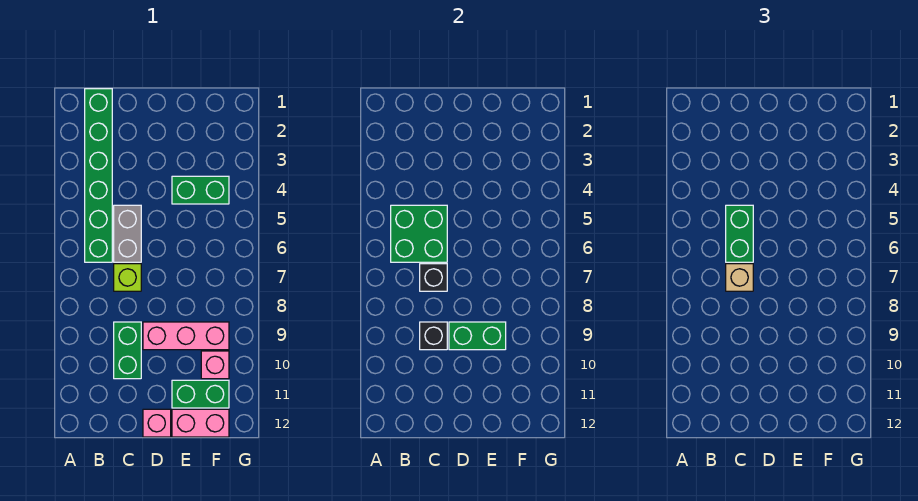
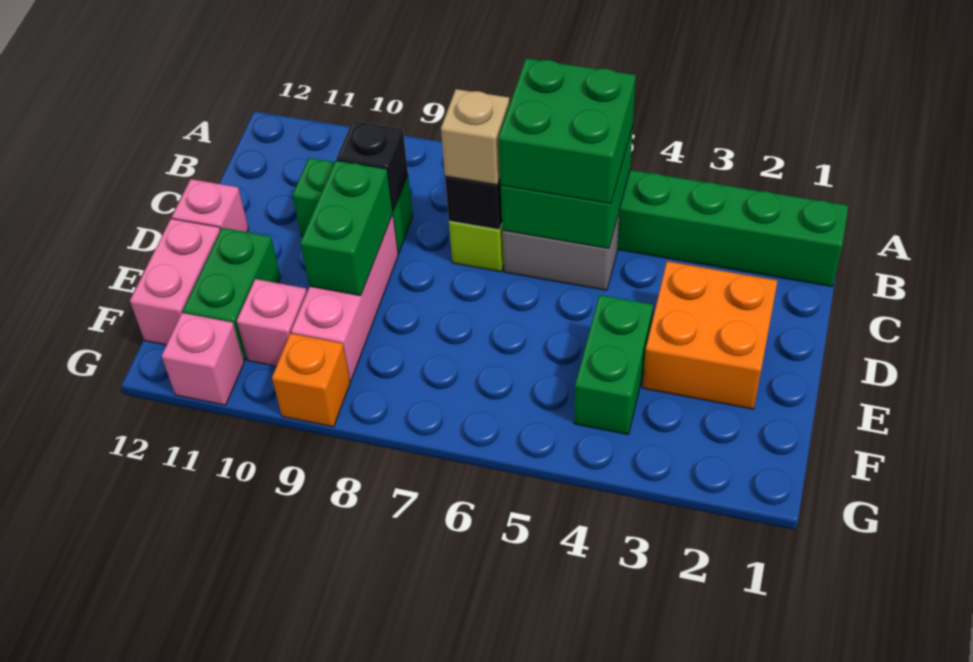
green brick C5:C6 level 3 -> green brick B5:C6 level 3
none -> orange brick D2:E3 level 1
none -> orange brick G9 level 1
none -> pink brick G11 level 1

